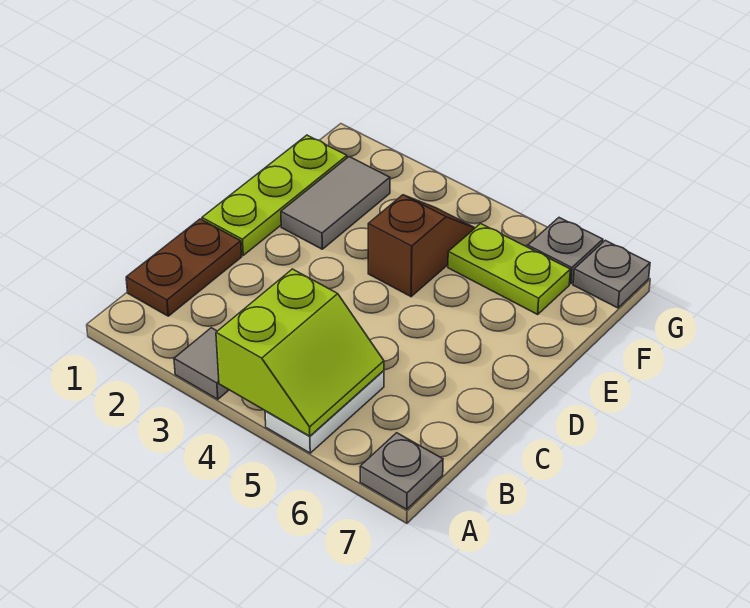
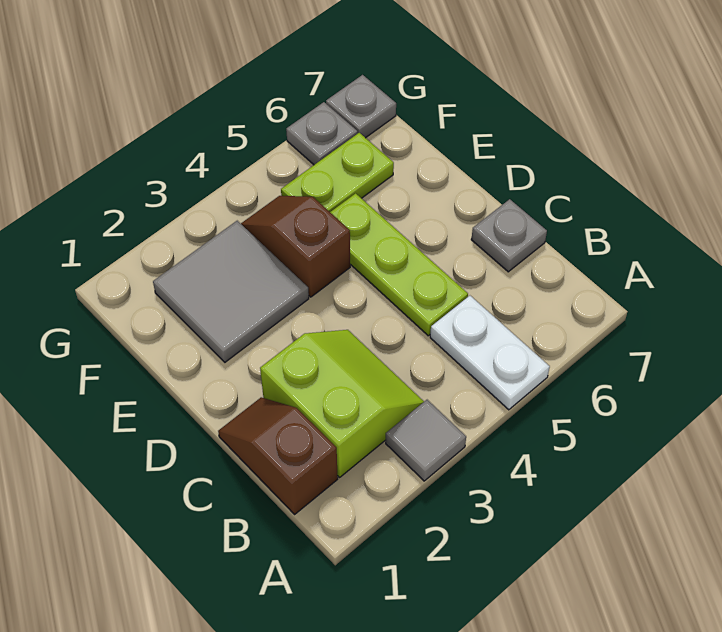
lime slope A4:B5 level 2 top 4 -> lime slope B2:C3 level 1 top 2
grey plate A7 level 1 -> grey plate C7 level 1
brown plate B1:C1 level 1 -> brown slope B1:C1 level 1 top B
lime plate D1:F1 level 1 -> lime plate C5:E5 level 1
grey tile E2:F2 level 1 -> grey tile E2:F3 level 1

